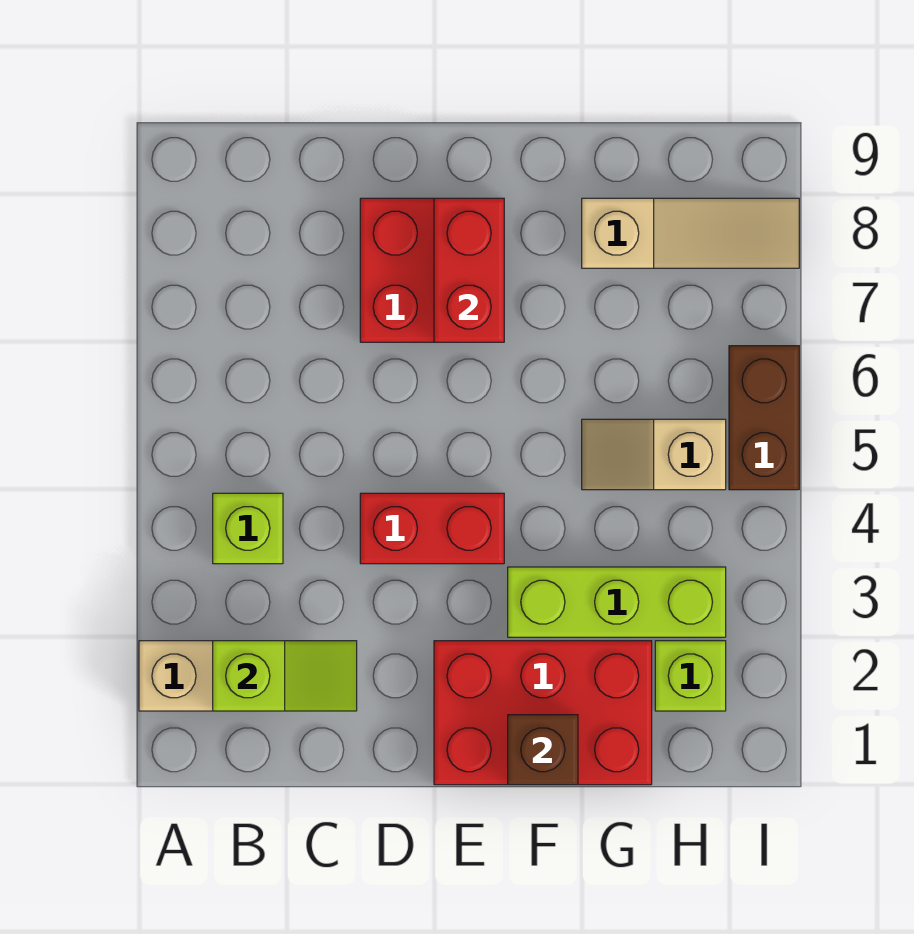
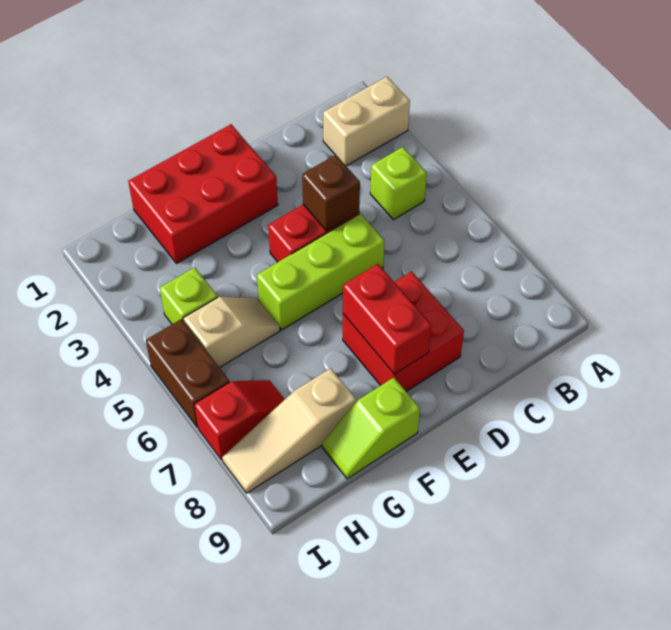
lime slope B2:C2 level 2 top B -> lime slope F9:G9 level 1 top F
brown brick F1 level 2 -> brown brick D4 level 2
lime brick F3:H3 level 1 -> lime brick D5:F5 level 1
lime brick H2 level 1 -> lime brick H4 level 1
none -> red slope H7:I7 level 1 top I

